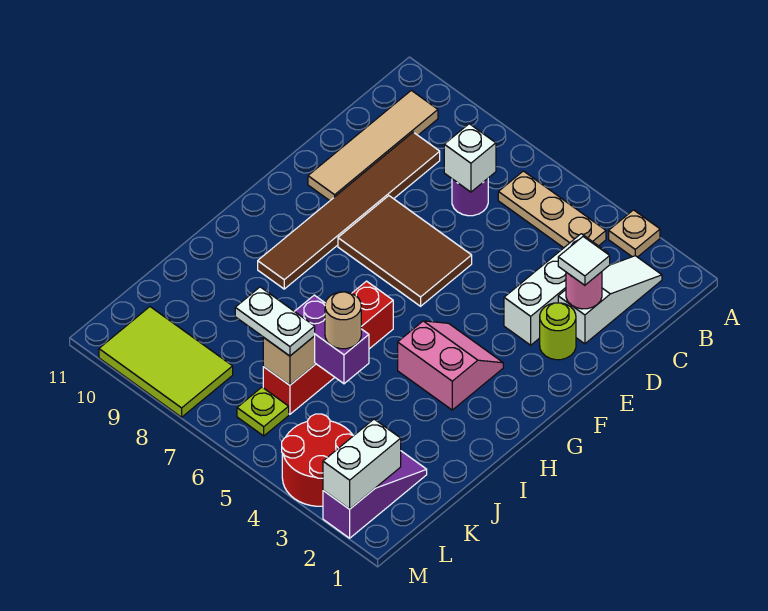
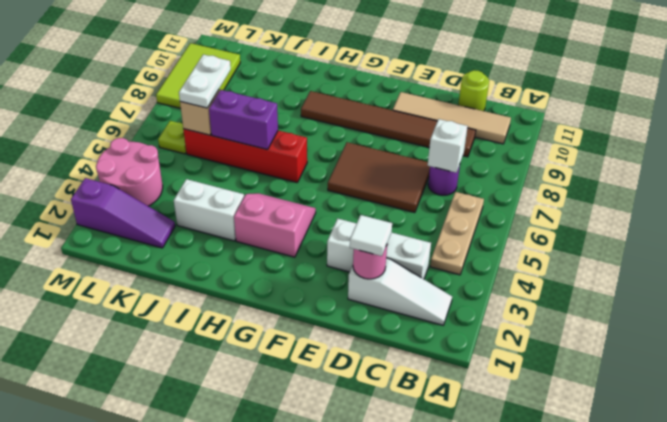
tan plate A3 level 1 -> none
lime round brick E2 level 1 -> lime round brick C11 level 1
brown tile E6:F8 level 1 -> brown tile D6:F7 level 1
pink slope G3:H4 level 1 top H -> pink slope G3:H4 level 1 top 3
purple brick J5:J6 level 2 -> purple brick I6:J6 level 2
tan round brick J5 level 3 -> none
white brick L2:M2 level 2 -> white brick I3:J3 level 1
red round brick L3:M4 level 1 -> pink round brick L3:M4 level 1

